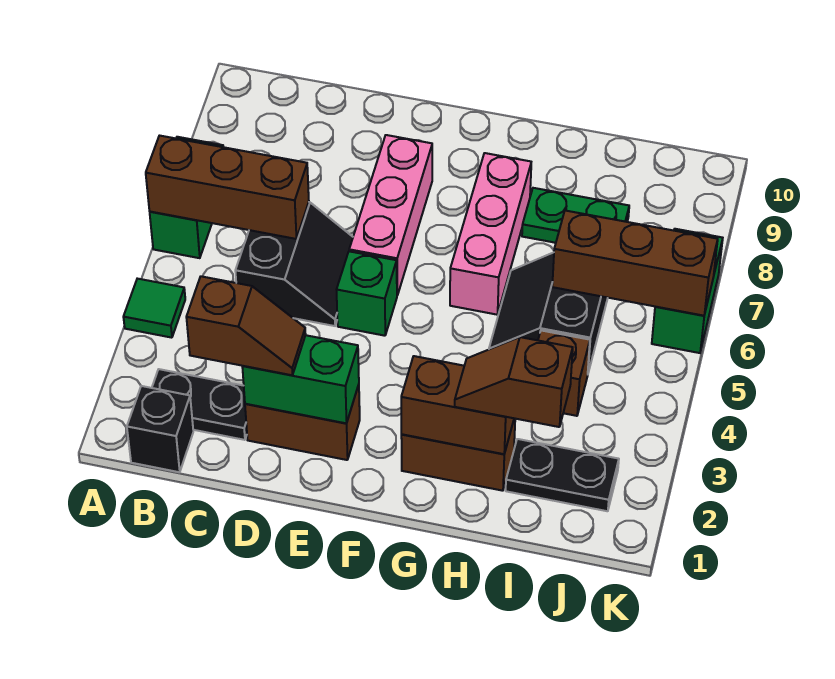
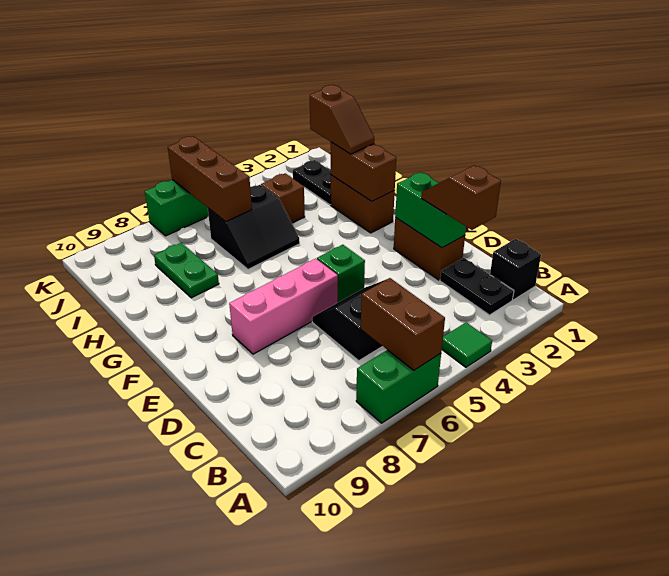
brown brick A6:C6 level 2 -> brown brick A6:B6 level 2
pink brick G6:G8 level 1 -> none

